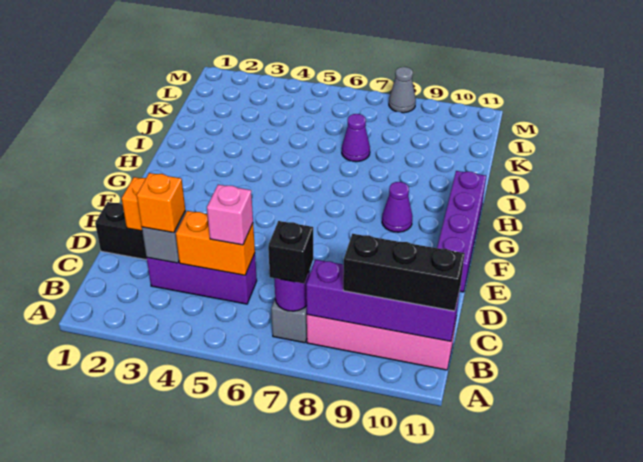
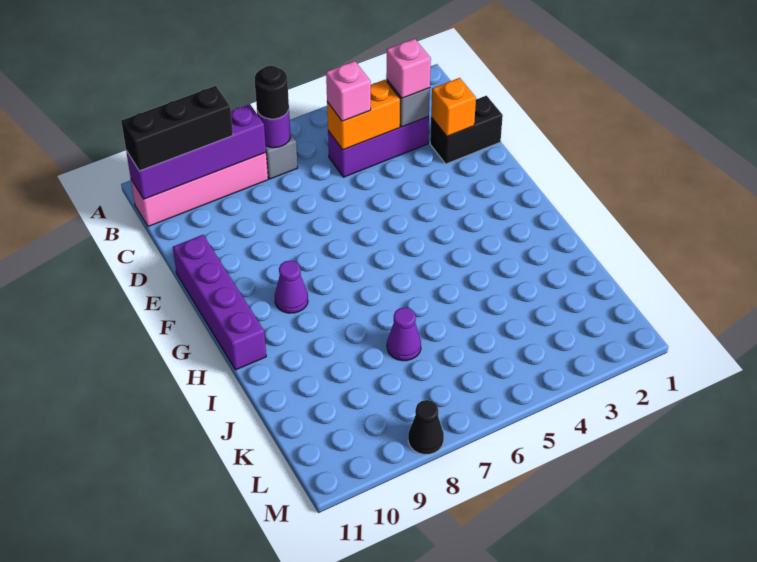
black brick B7 level 3 -> black round brick B7 level 3
orange brick C3 level 3 -> pink brick C3 level 3
grey cone M8 level 1 -> black cone M8 level 1

